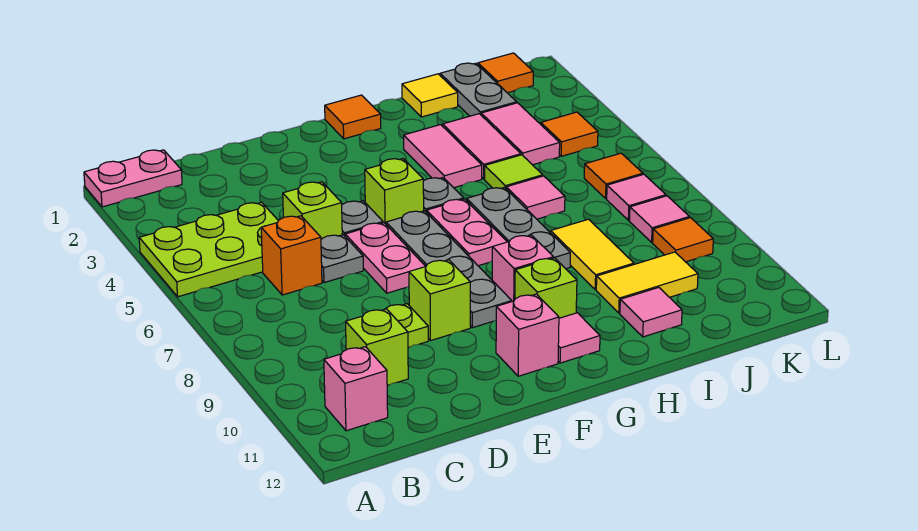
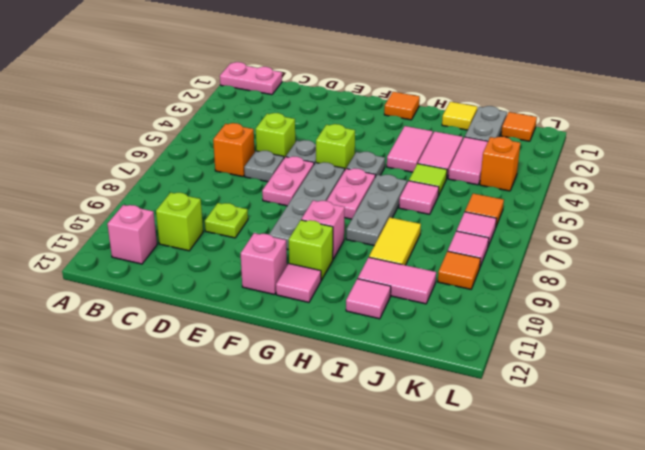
lime plate A4:C5 level 1 -> none
lime brick E9 level 1 -> none
yellow tile I10:J10 level 1 -> pink tile I10:J10 level 1
orange tile K4 level 1 -> orange brick K4 level 1

